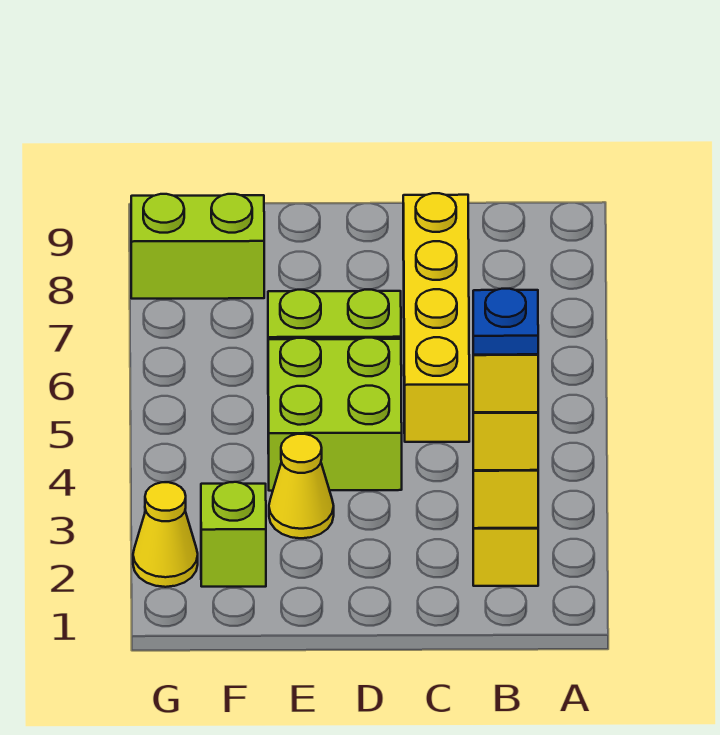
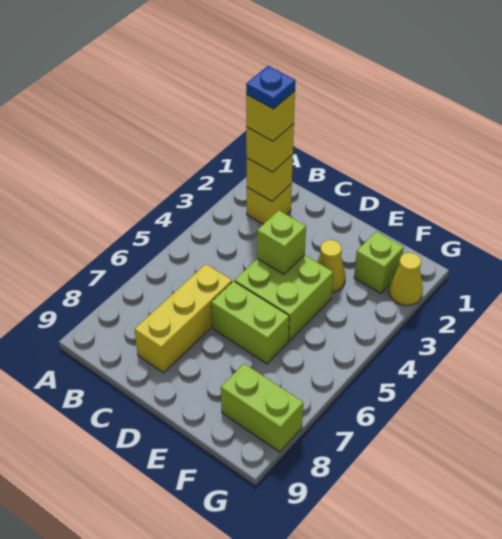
yellow brick C5:C8 level 1 -> yellow brick C6:C8 level 1
none -> lime brick D4 level 2

